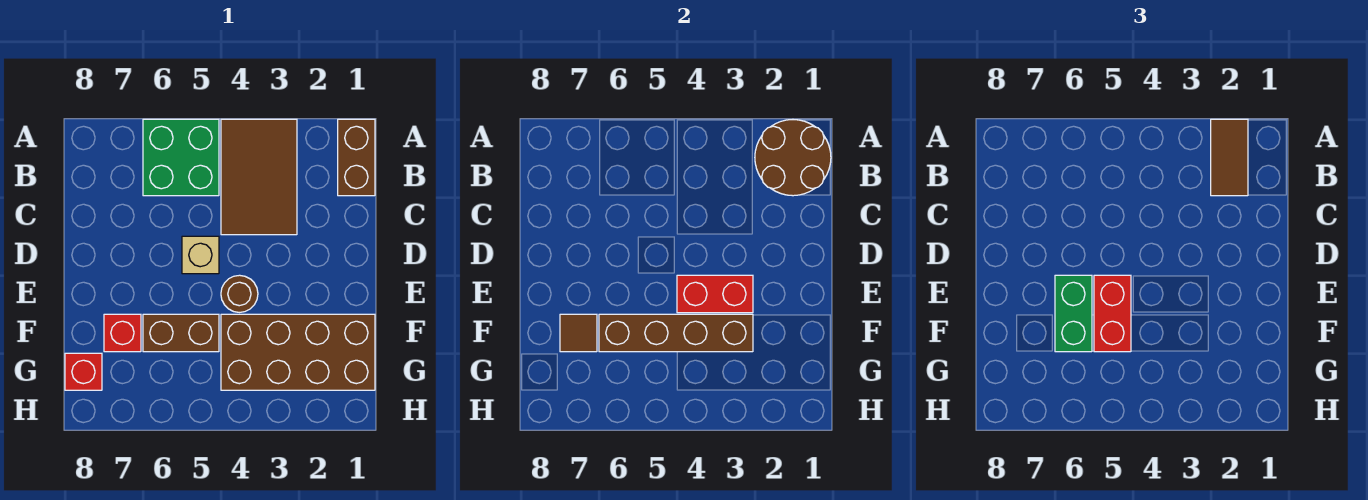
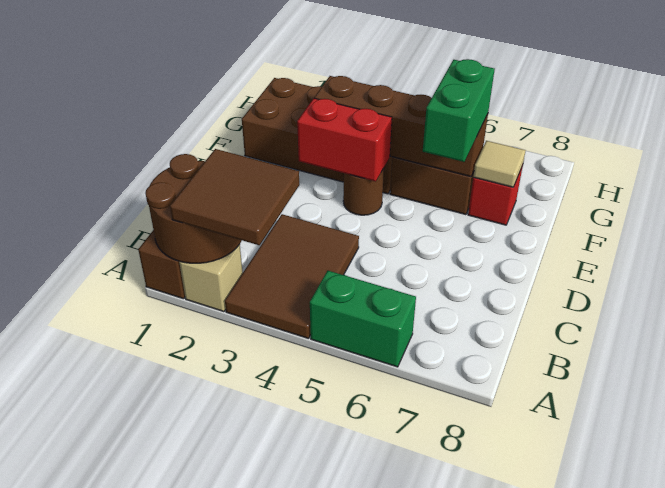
brown tile A2:B2 level 3 -> brown tile A2:B3 level 3
green brick A5:B6 level 1 -> green brick A5:A6 level 1
tan brick D5 level 1 -> tan brick A2 level 1
red brick E5:F5 level 3 -> none
brown tile F7 level 2 -> tan tile F7 level 2
red brick G8 level 1 -> none

